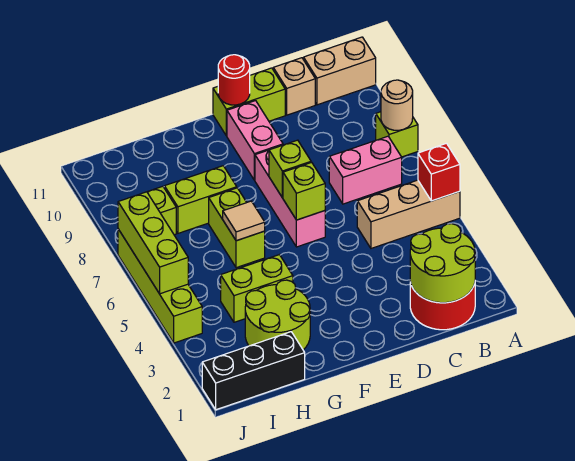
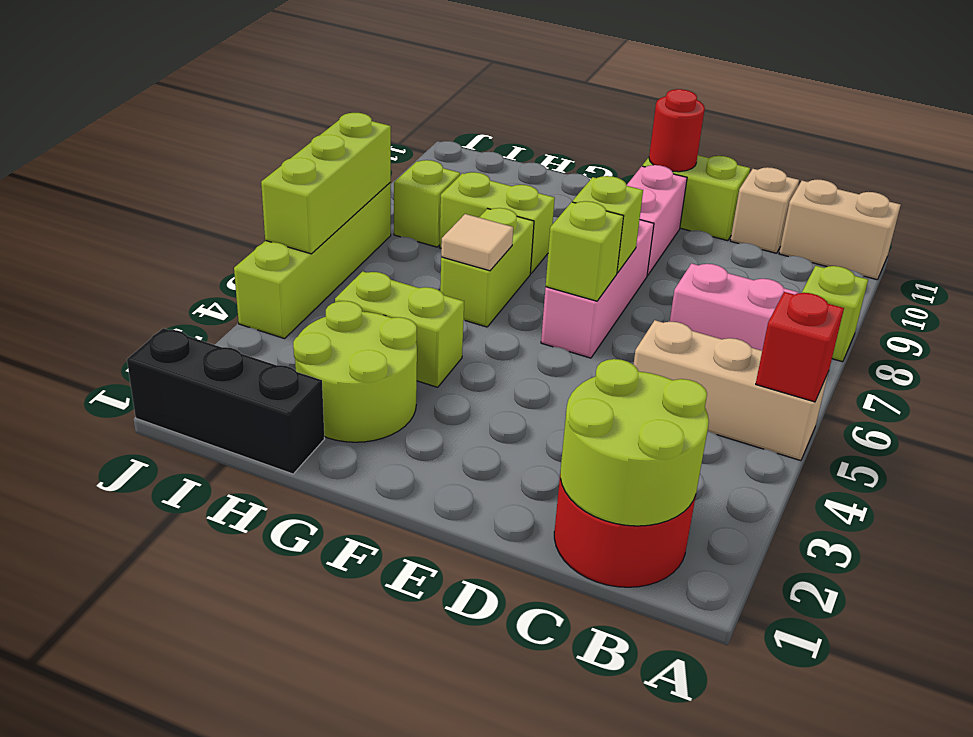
tan round brick A8 level 2 -> none

